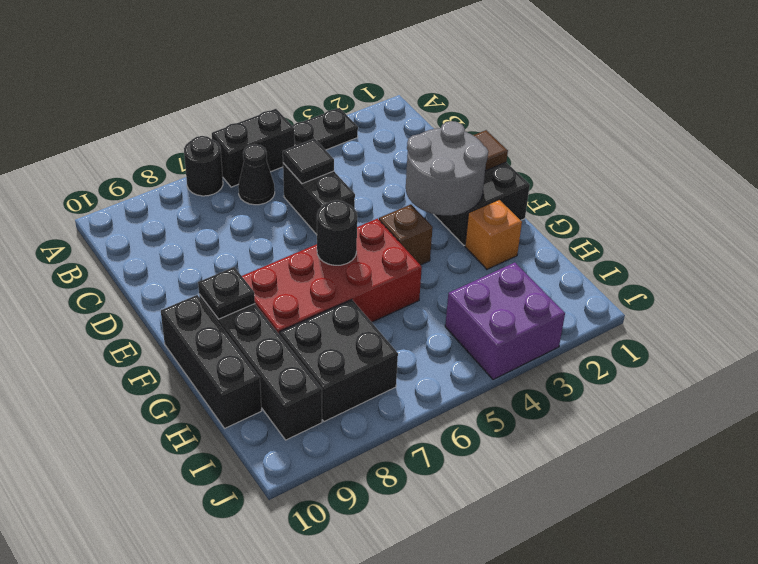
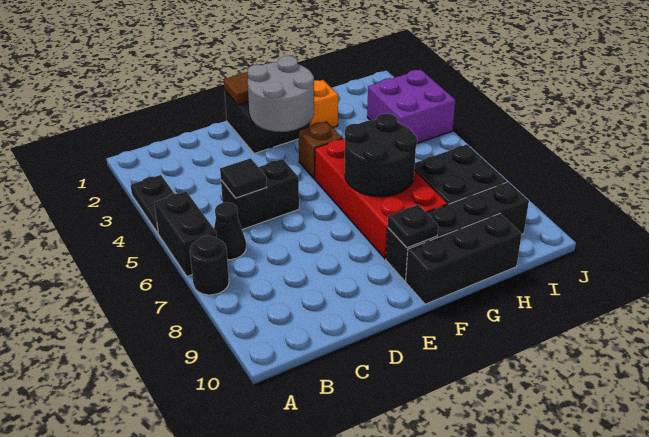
black round brick F6 level 2 -> black round brick F6:G7 level 2

